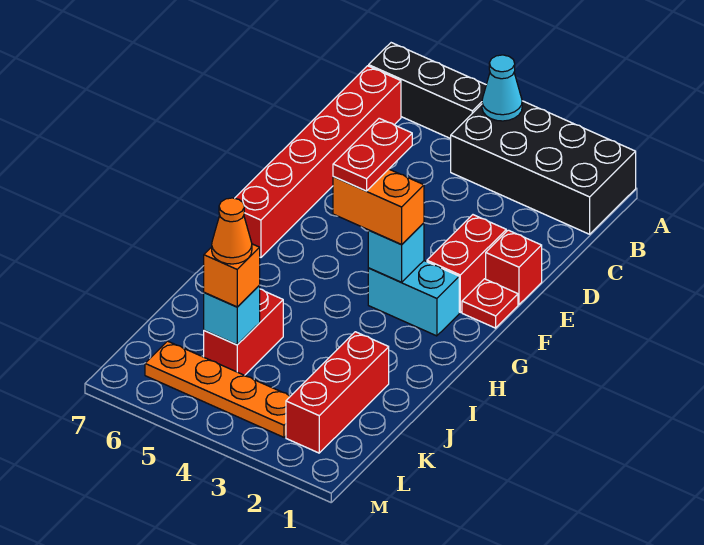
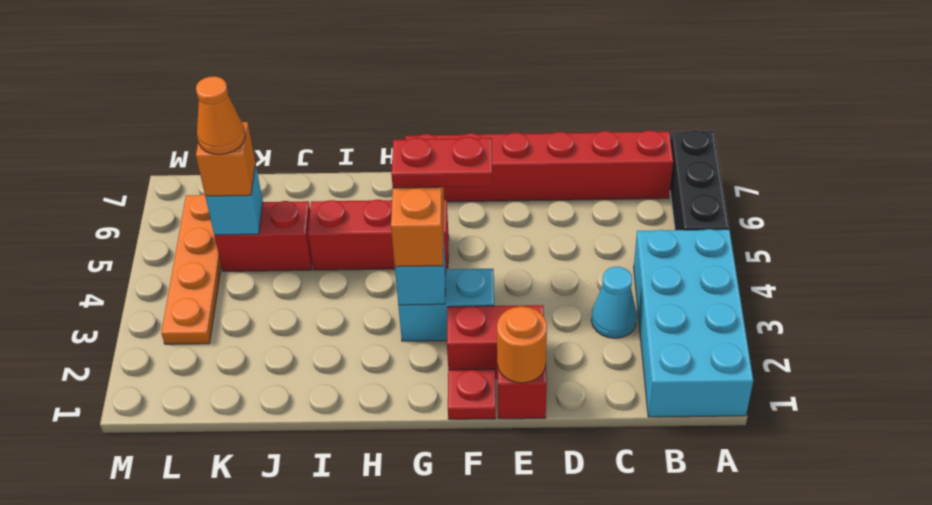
black brick A1:B4 level 1 -> cyan brick A1:B4 level 1
cyan cone A4 level 2 -> cyan cone C3 level 1
none -> orange round brick E1 level 2
cyan brick G2:G3 level 1 -> cyan brick F3:G3 level 1
red brick J2:L2 level 1 -> red brick G5:I5 level 1

